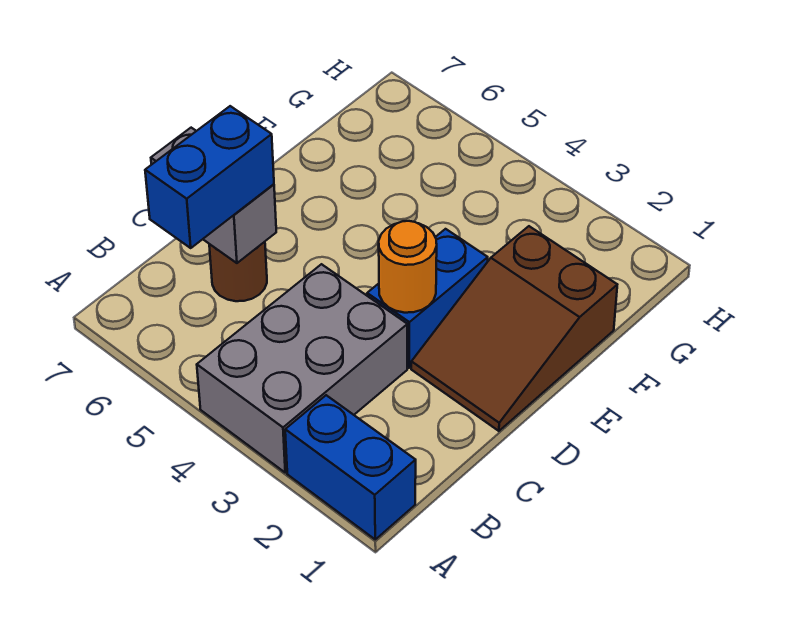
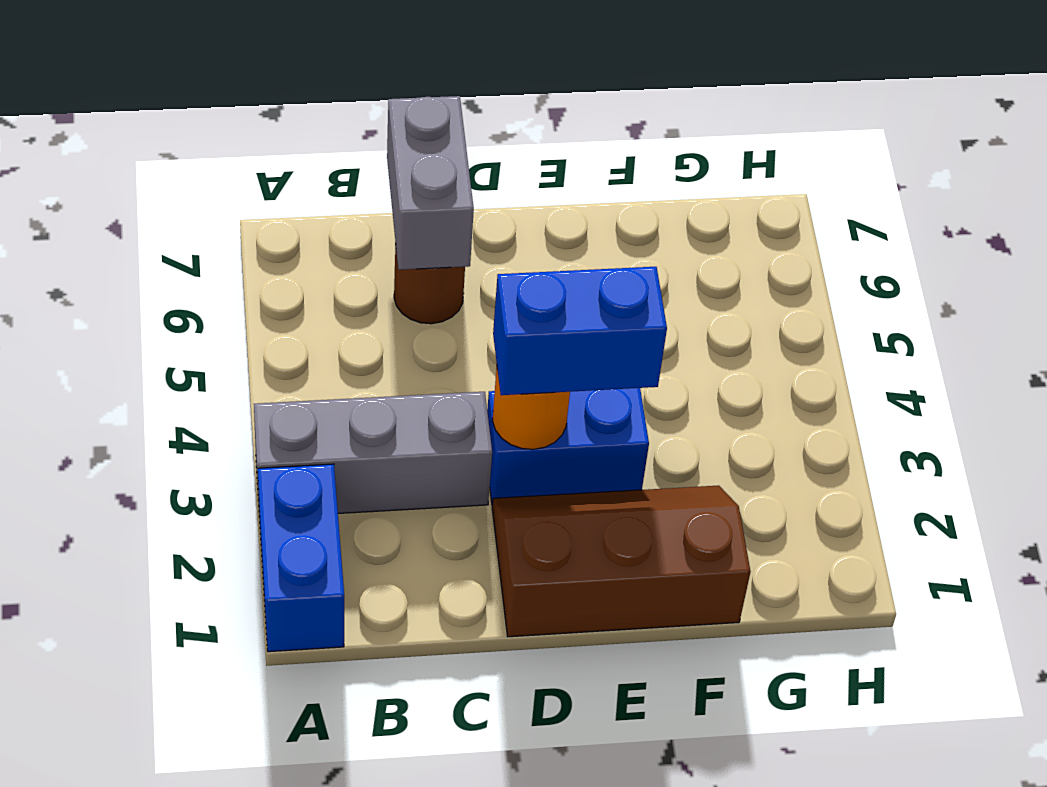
grey brick A3:C4 level 1 -> grey brick A3:C3 level 1
blue brick B6:C6 level 3 -> blue brick D3:E3 level 3
brown slope D1:F2 level 1 top F -> brown slope D1:F2 level 1 top 1

